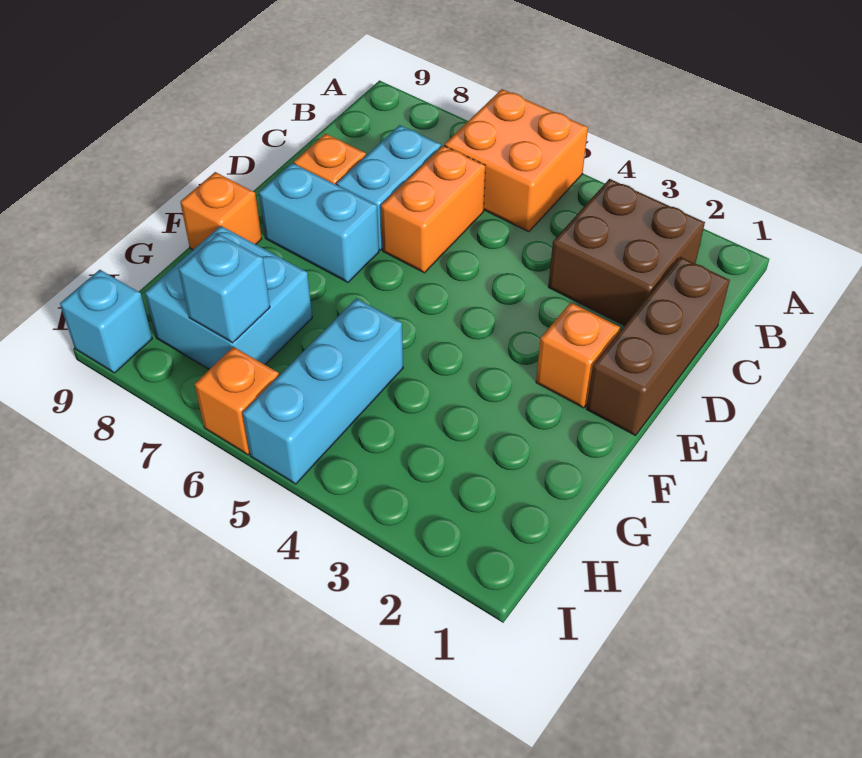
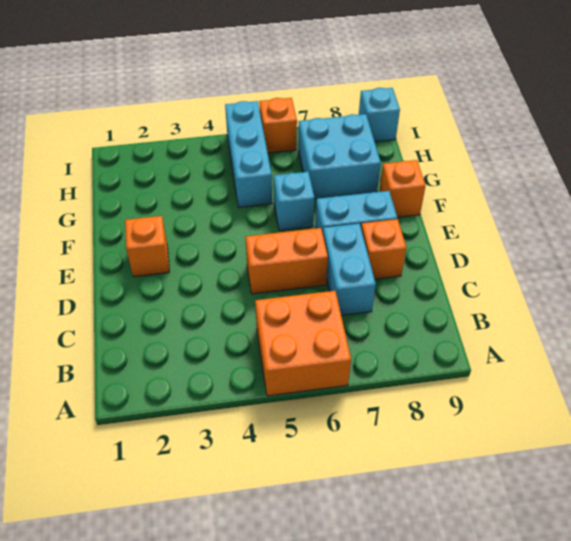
brown brick B2:C3 level 1 -> none
brown brick C1:E1 level 1 -> none
orange brick C6:D6 level 1 -> orange brick D5:D6 level 1
cyan brick H7 level 2 -> cyan brick F6 level 1

